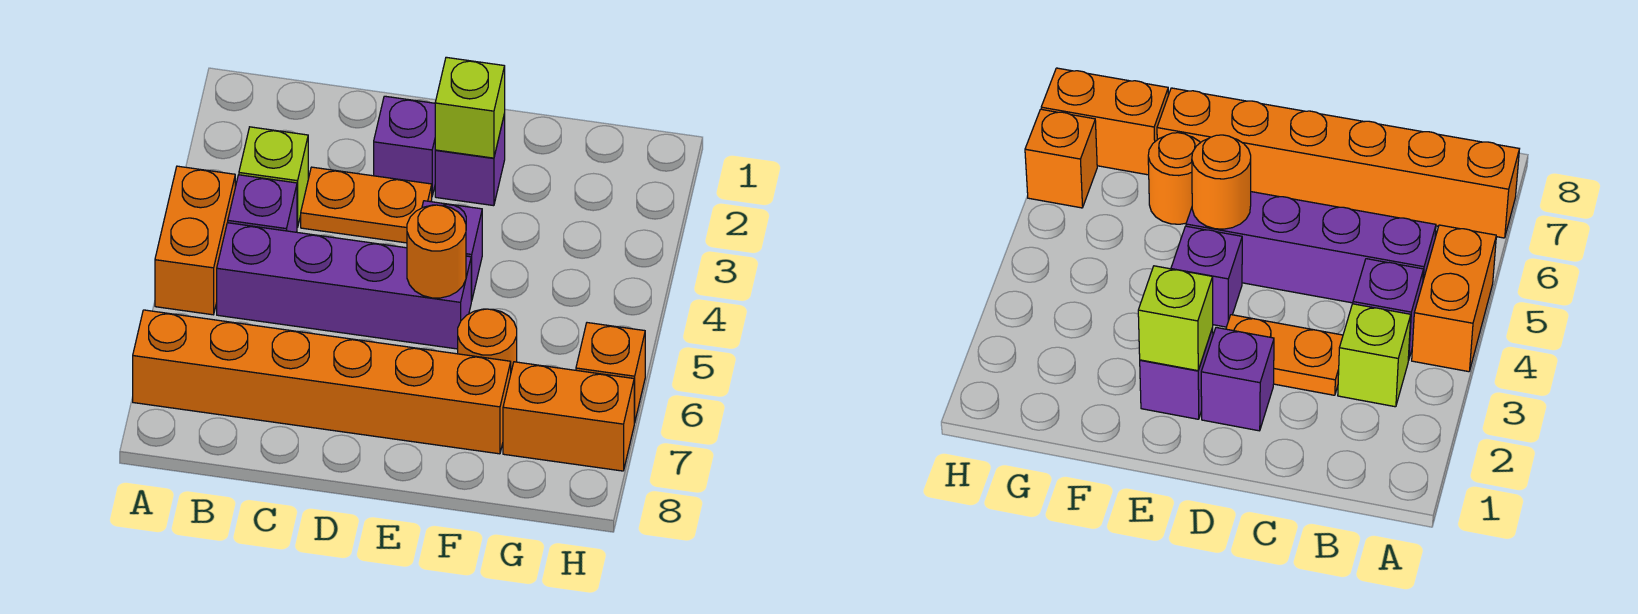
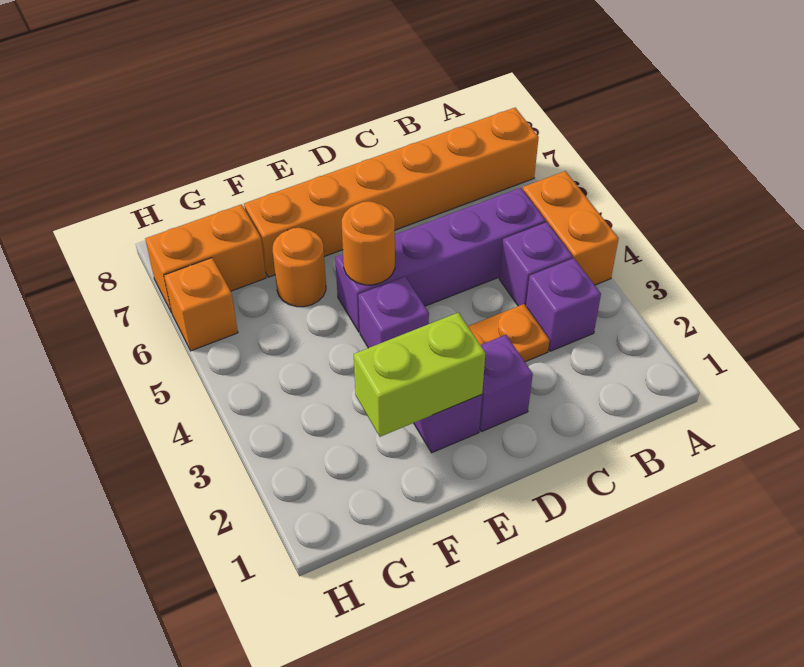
lime brick B3 level 1 -> purple brick B3 level 1
lime brick E2 level 2 -> lime brick E2:F2 level 2

